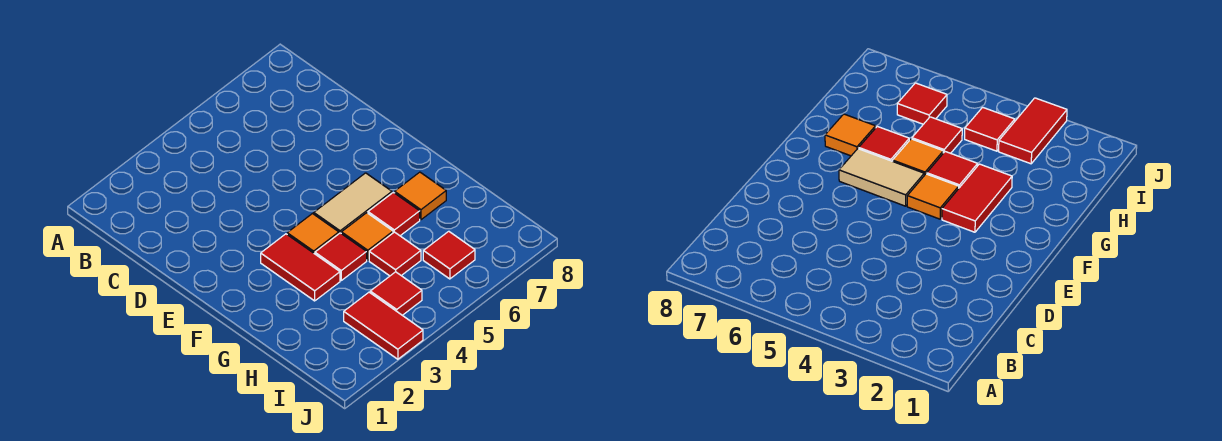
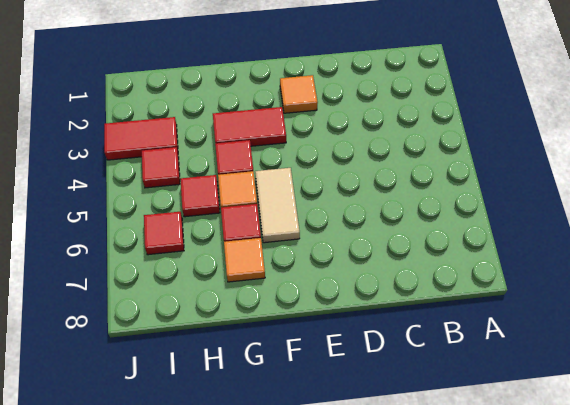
orange tile F4 level 1 -> orange tile E2 level 1

